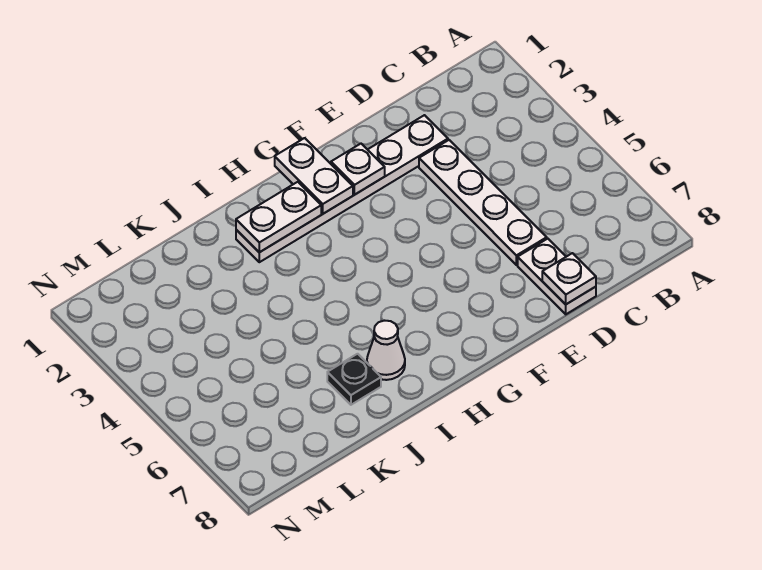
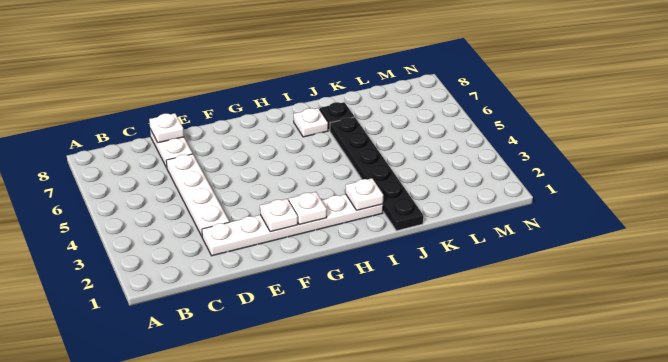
white plate G1:G2 level 2 -> white plate G2 level 2
white plate H2:I2 level 2 -> white plate I2 level 2
white cone I7 level 1 -> white plate I7 level 1
none -> black plate J1:J6 level 1

